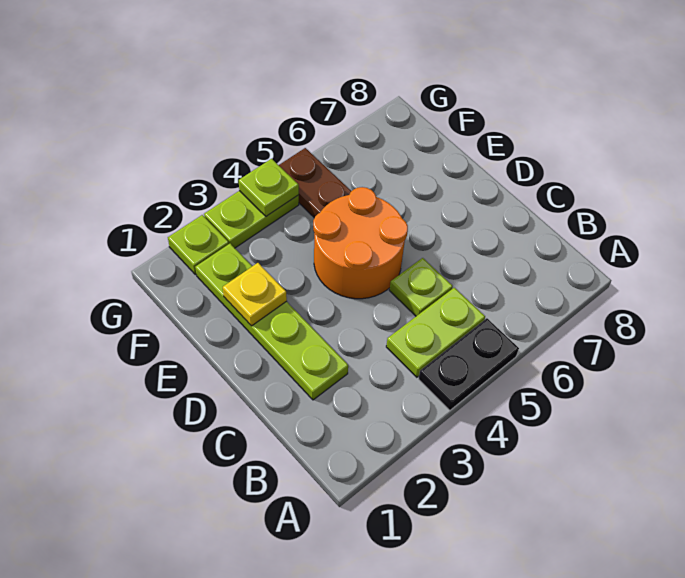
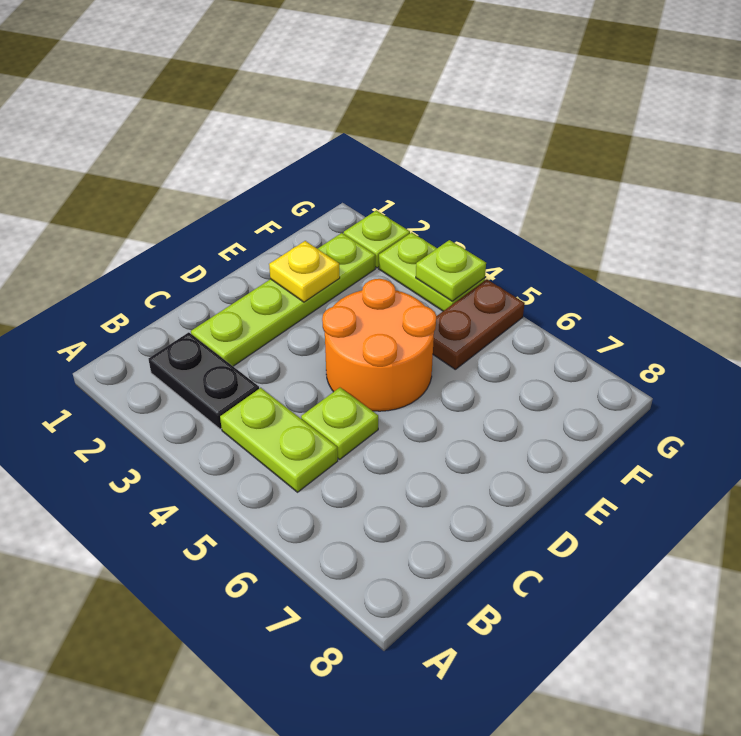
black plate A4:A5 level 1 -> black plate B2:B3 level 1

